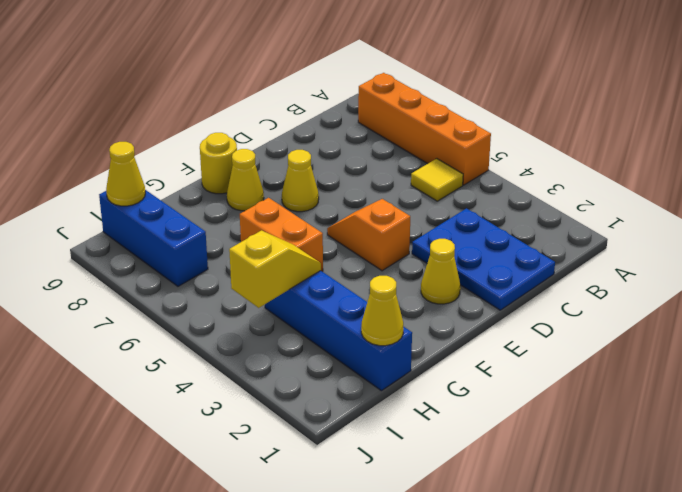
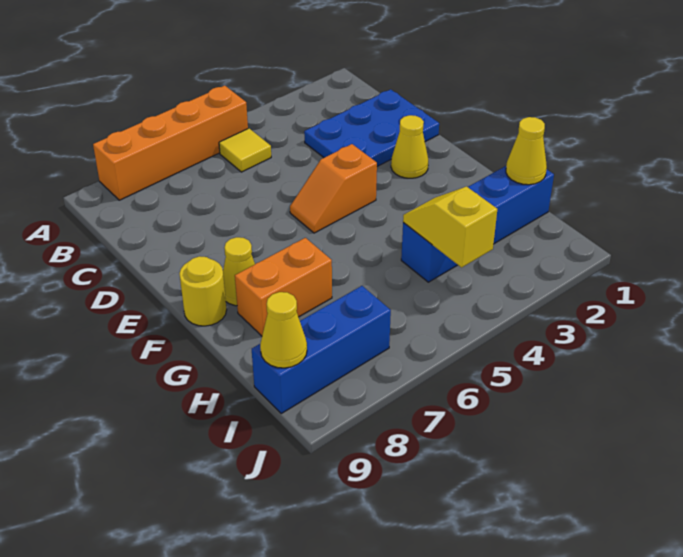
yellow cone E7 level 1 -> none
orange brick G5:G6 level 1 -> orange brick G7:G8 level 1

